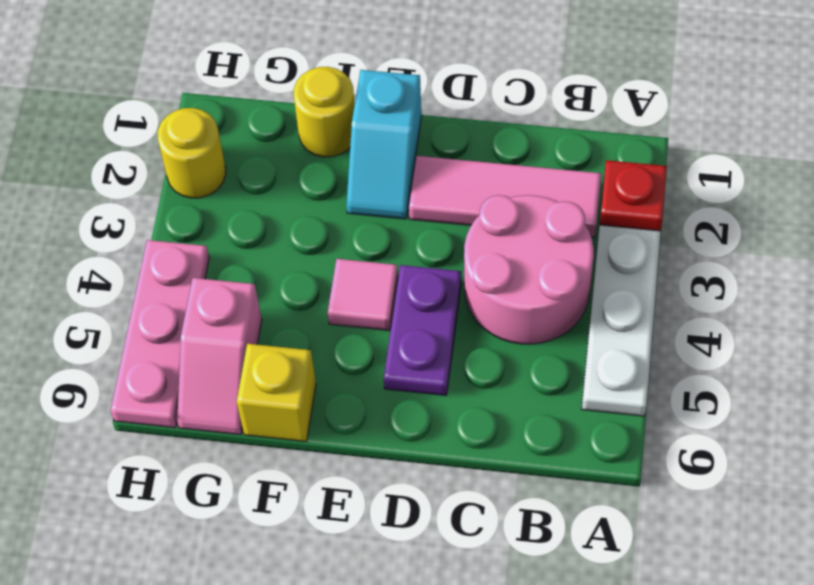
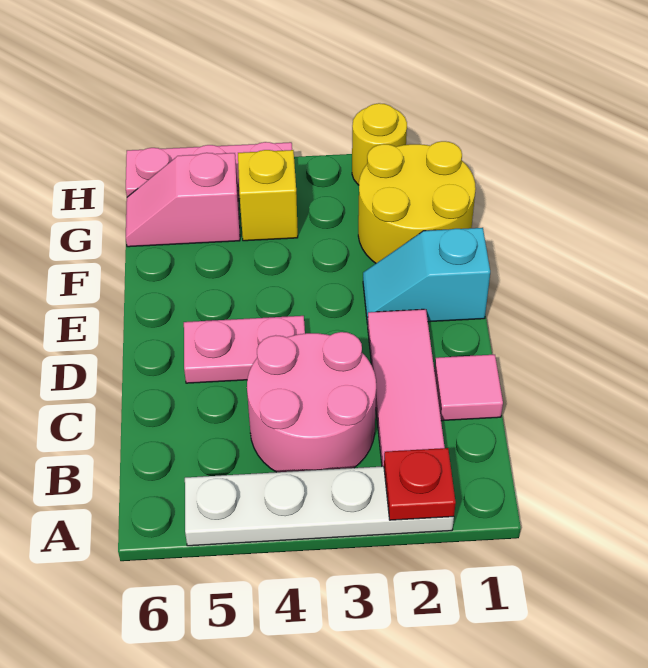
purple plate D4:D5 level 1 -> pink plate D4:D5 level 1
pink tile E4 level 1 -> pink tile C1 level 1
yellow round brick F1 level 1 -> yellow round brick F1:G2 level 1
yellow brick F6 level 1 -> yellow brick G4 level 1

